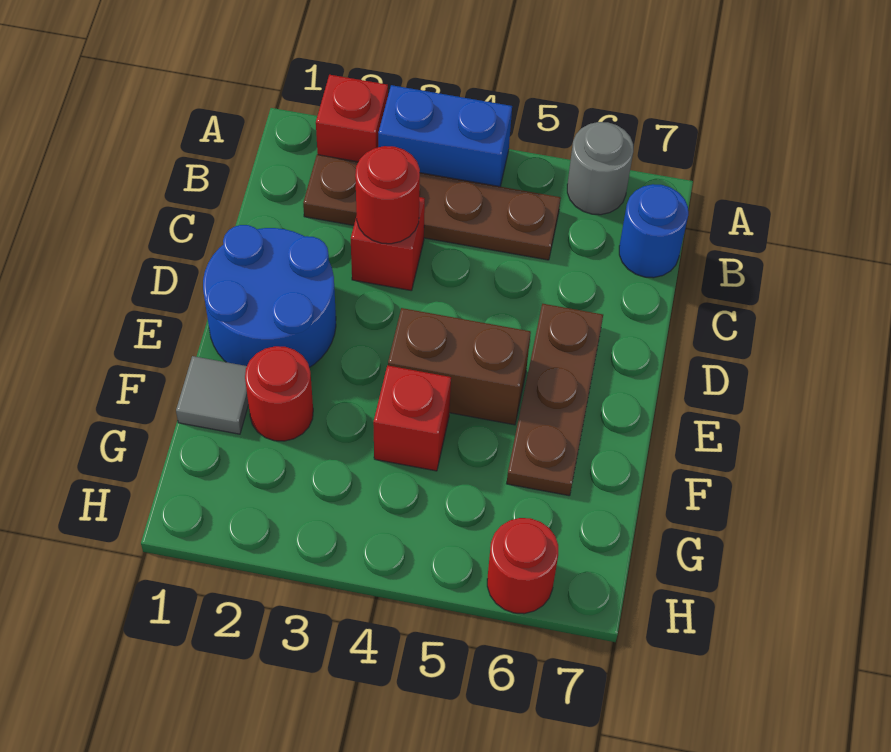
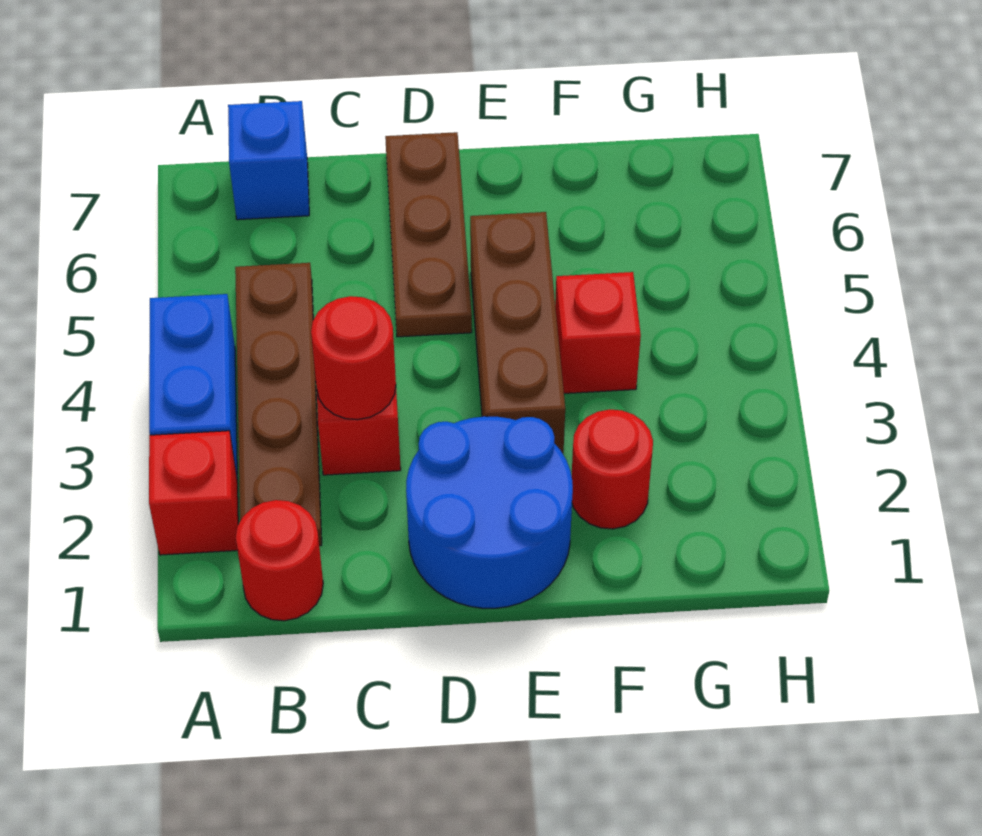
grey round brick A6 level 1 -> none
blue round brick B7 level 1 -> blue brick B7 level 1
brown plate D6:F6 level 1 -> brown plate D5:D7 level 1
brown brick E4:E5 level 1 -> brown brick E3:E5 level 1
grey tile F1 level 1 -> none
red round brick H6 level 1 -> red round brick B1 level 1

